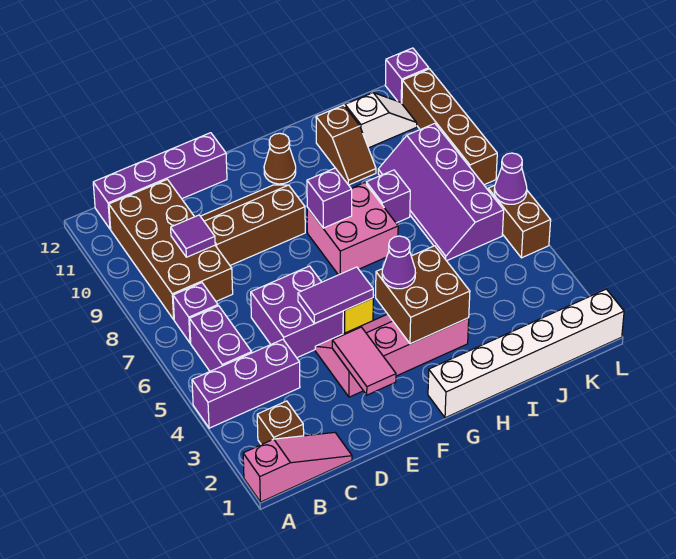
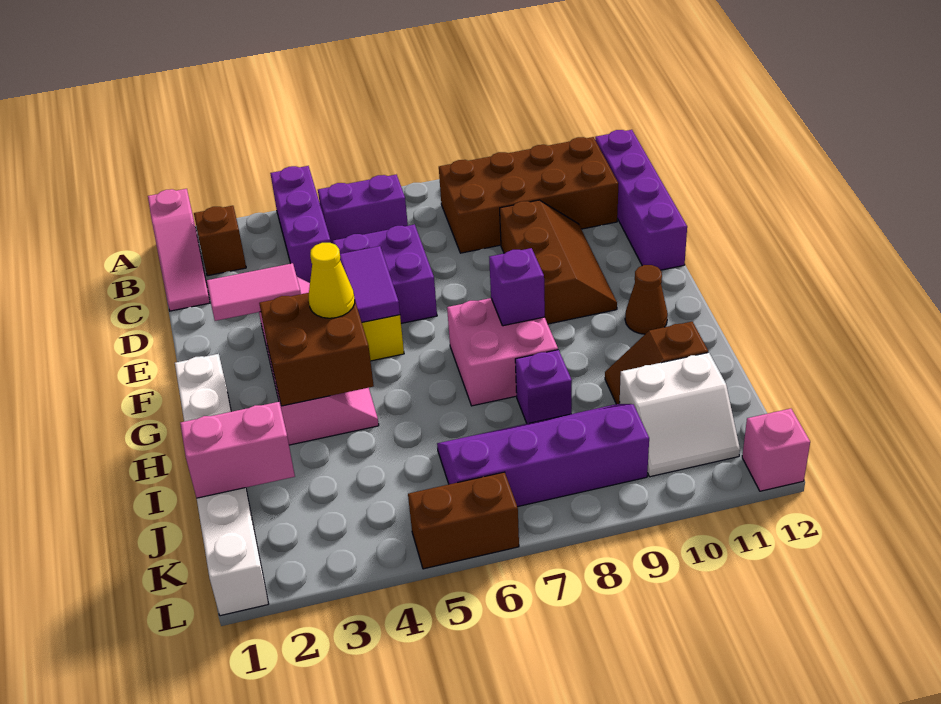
purple brick B7 level 1 -> none
purple tile C9 level 2 -> none
purple cone G4 level 3 -> yellow cone G4 level 3
none -> pink brick J1:J2 level 2
white slope J11:K11 level 1 top J -> white slope J10:K11 level 1 top J
purple cone L6 level 2 -> none
brown brick L8:L11 level 1 -> none
purple brick L12 level 1 -> pink brick L12 level 1

